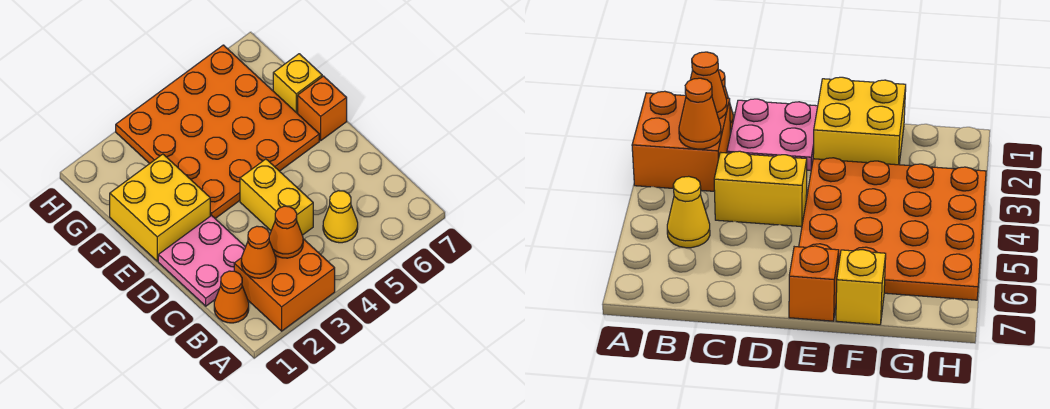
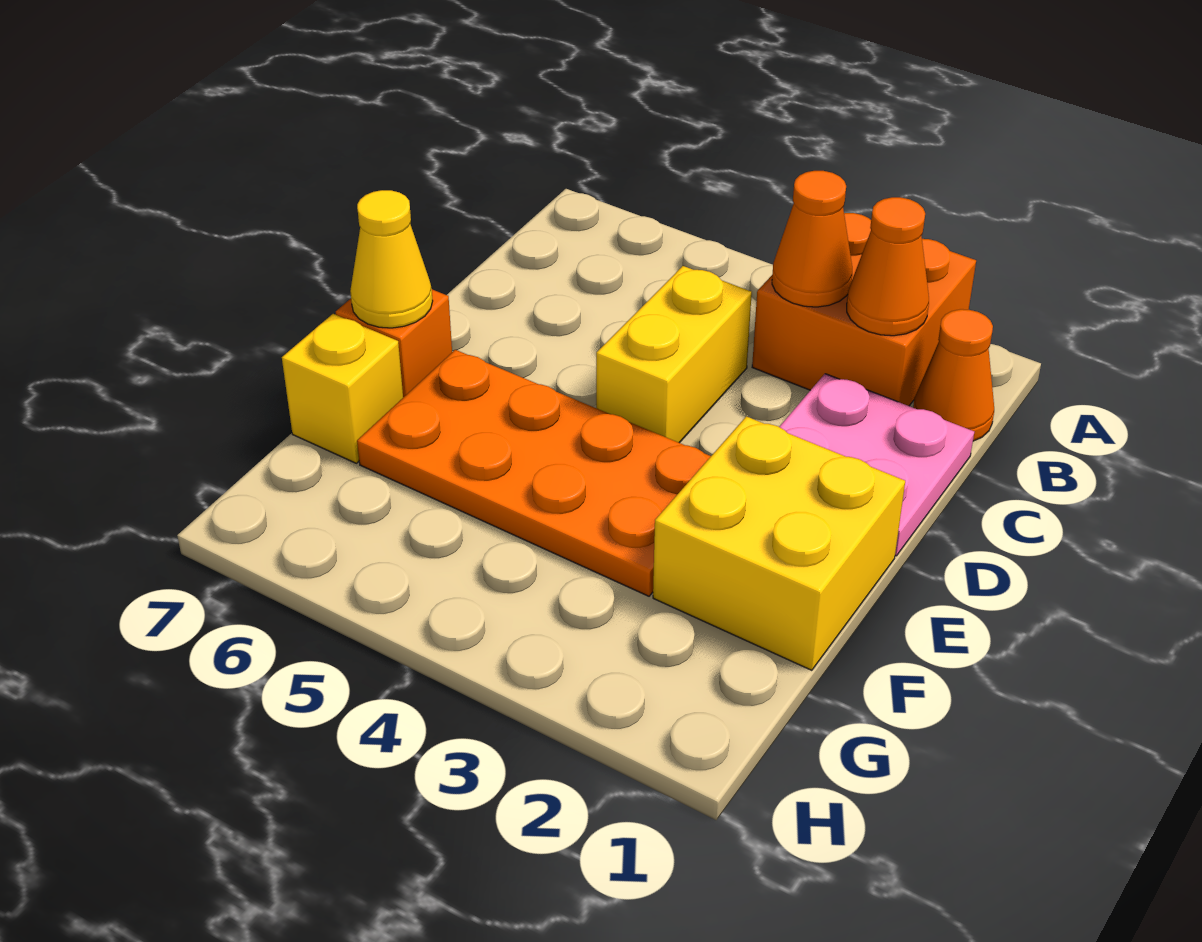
yellow cone B5 level 1 -> yellow cone E7 level 2
orange plate E3:H6 level 1 -> orange plate E3:F6 level 1

